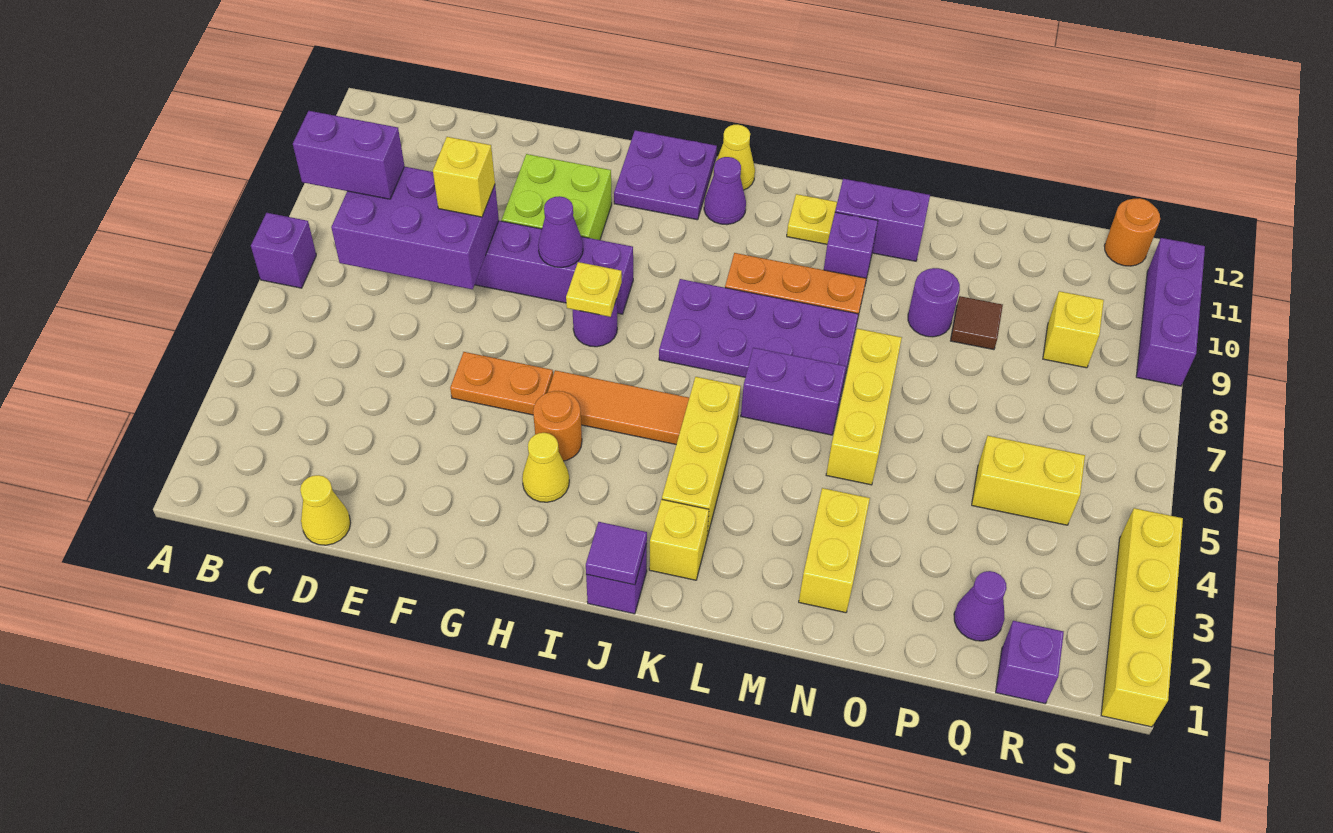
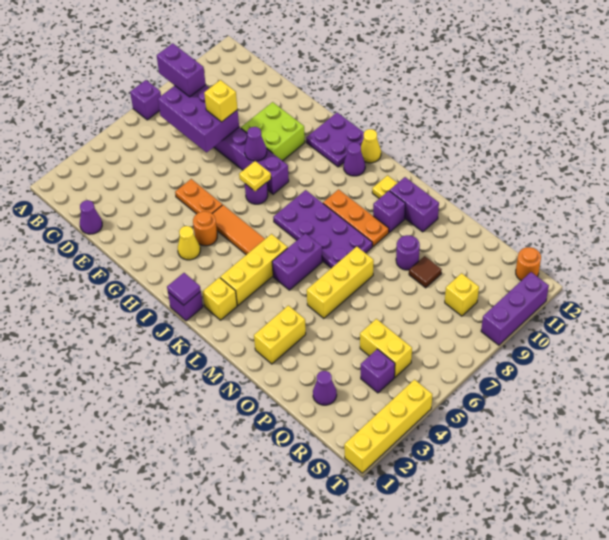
yellow cone D1 level 1 -> purple cone D1 level 1
purple brick L6:M6 level 1 -> purple brick L5:L6 level 1
purple brick R1 level 1 -> purple brick R4 level 1

